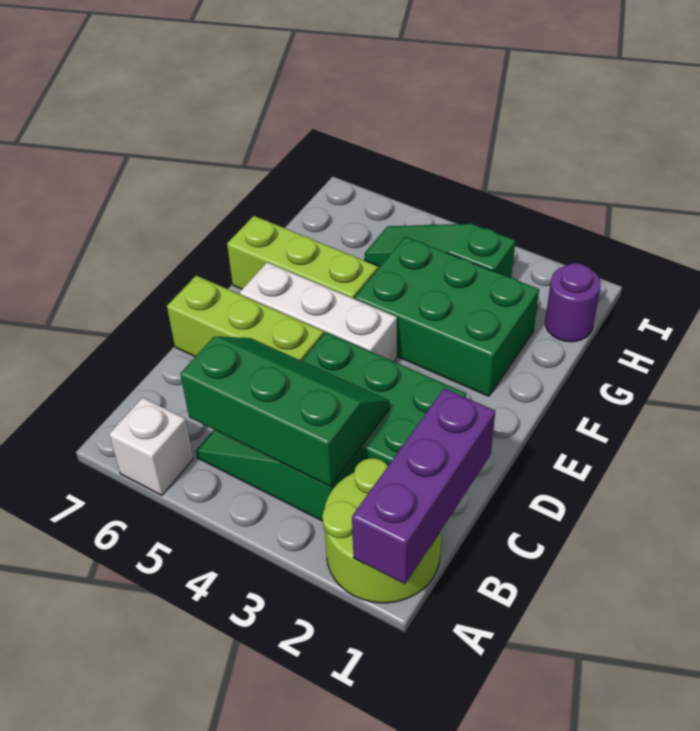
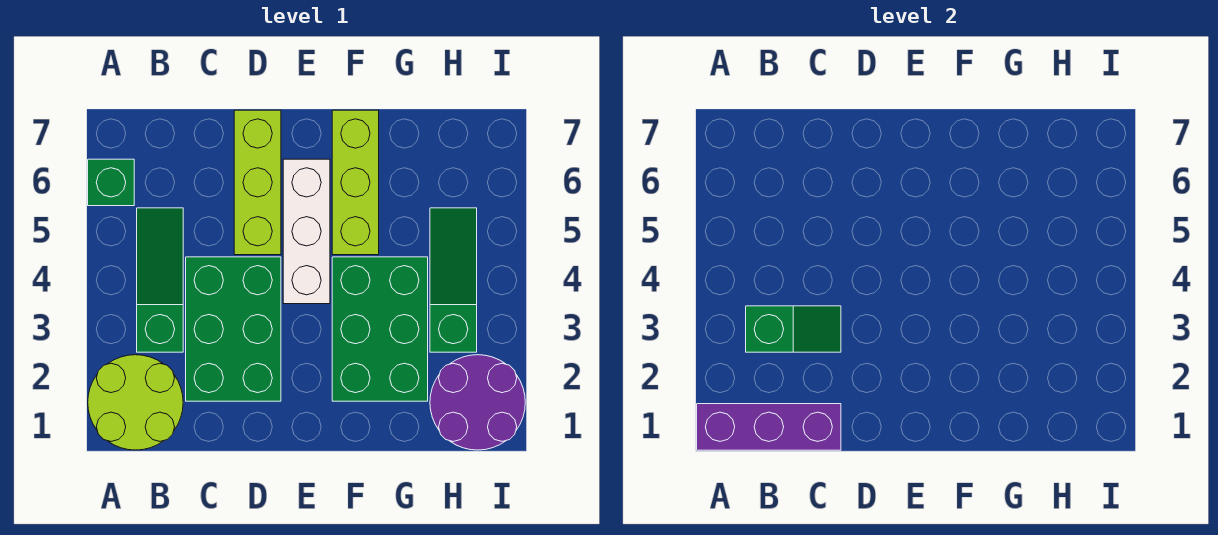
white brick A6 level 1 -> green brick A6 level 1
green slope B3:C5 level 2 top B -> green slope B3:C3 level 2 top B
purple round brick H1 level 1 -> purple round brick H1:I2 level 1

